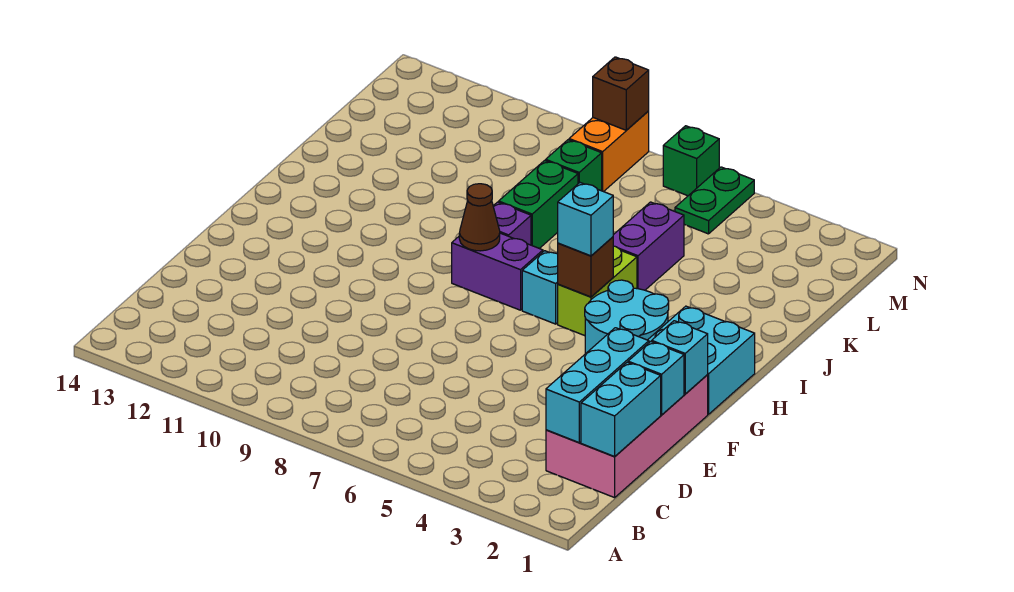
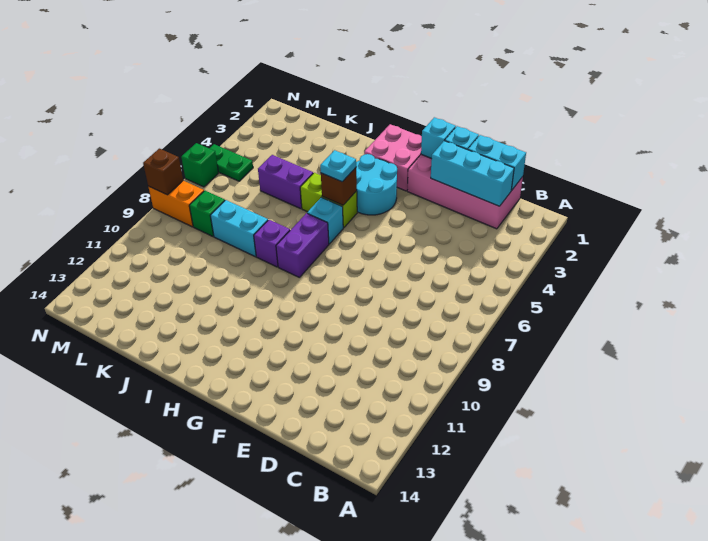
cyan brick G1:H2 level 1 -> pink brick G1:H2 level 1
cyan brick H5 level 3 -> cyan plate H5 level 3
brown cone H8 level 2 -> none
green brick J8:K8 level 1 -> cyan brick J8:K8 level 1

